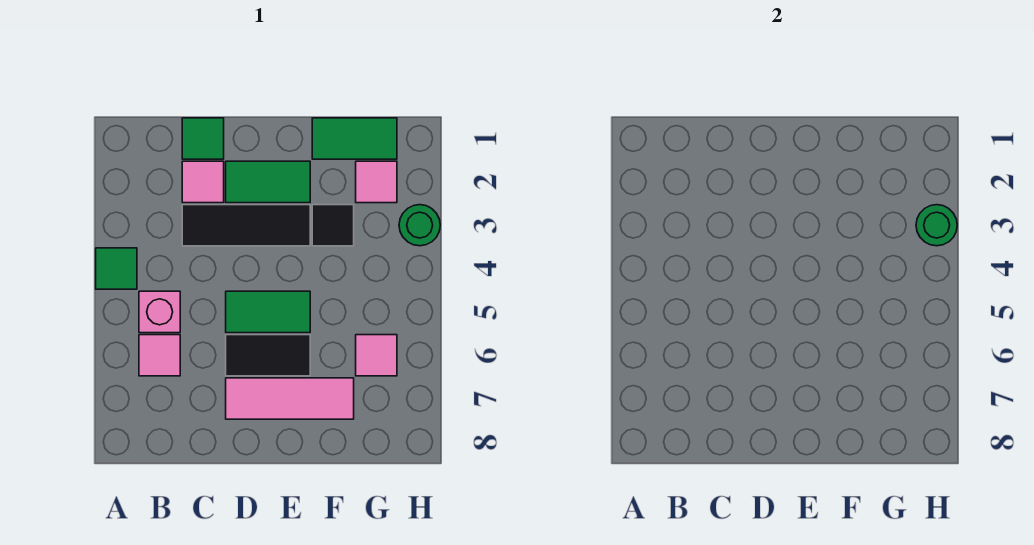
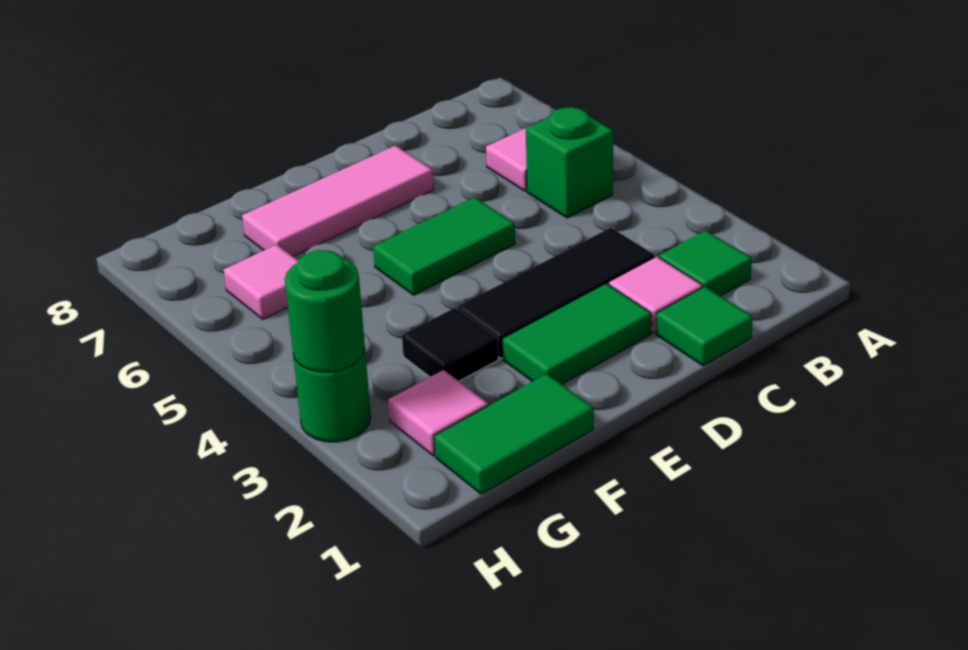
green tile A4 level 1 -> green tile B2 level 1
pink brick B5 level 1 -> green brick B5 level 1
black tile D6:E6 level 1 -> none

